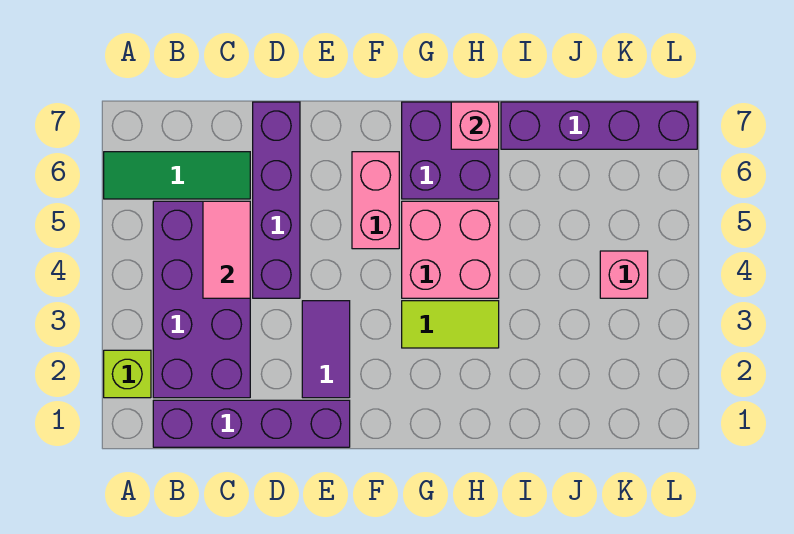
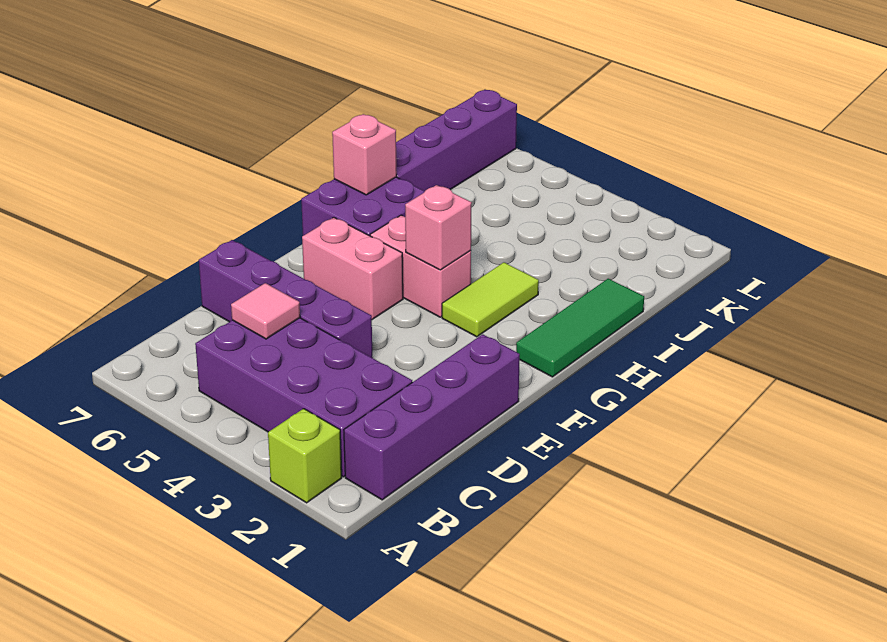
green tile A6:C6 level 1 -> green tile G1:I1 level 1
pink tile C4:C5 level 2 -> pink tile C5 level 2
purple tile E2:E3 level 1 -> none
pink brick G4:H5 level 1 -> pink brick G4:G5 level 1
pink brick K4 level 1 -> pink brick G4 level 2

